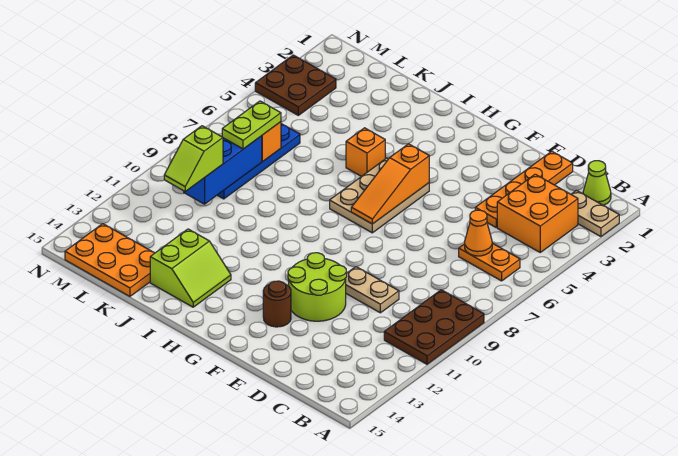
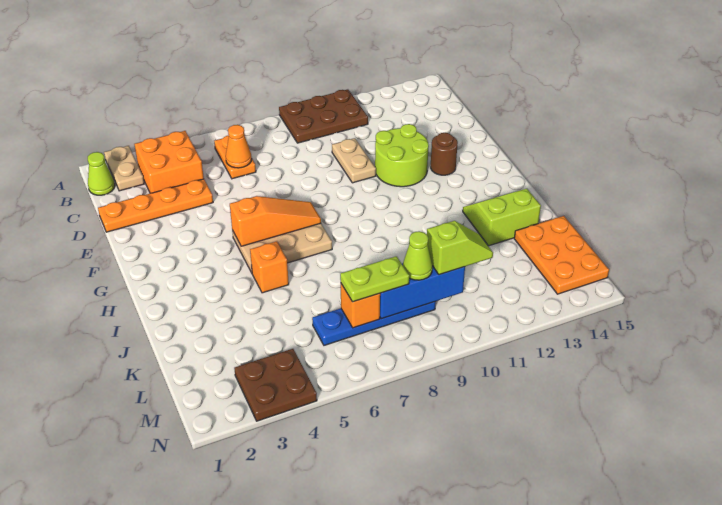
none -> lime cone L9 level 3

